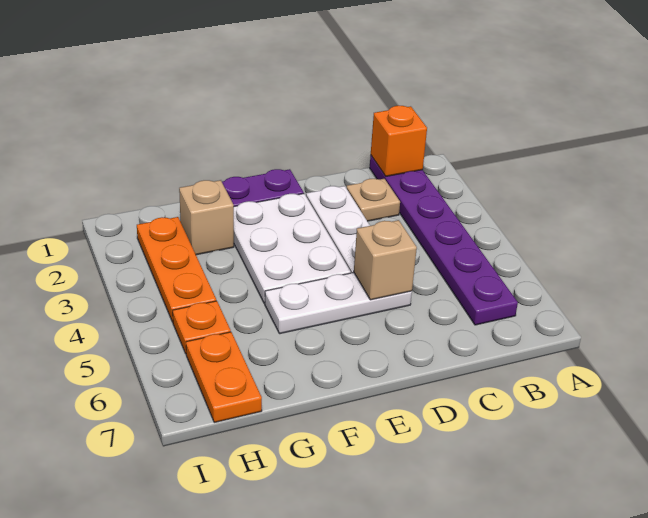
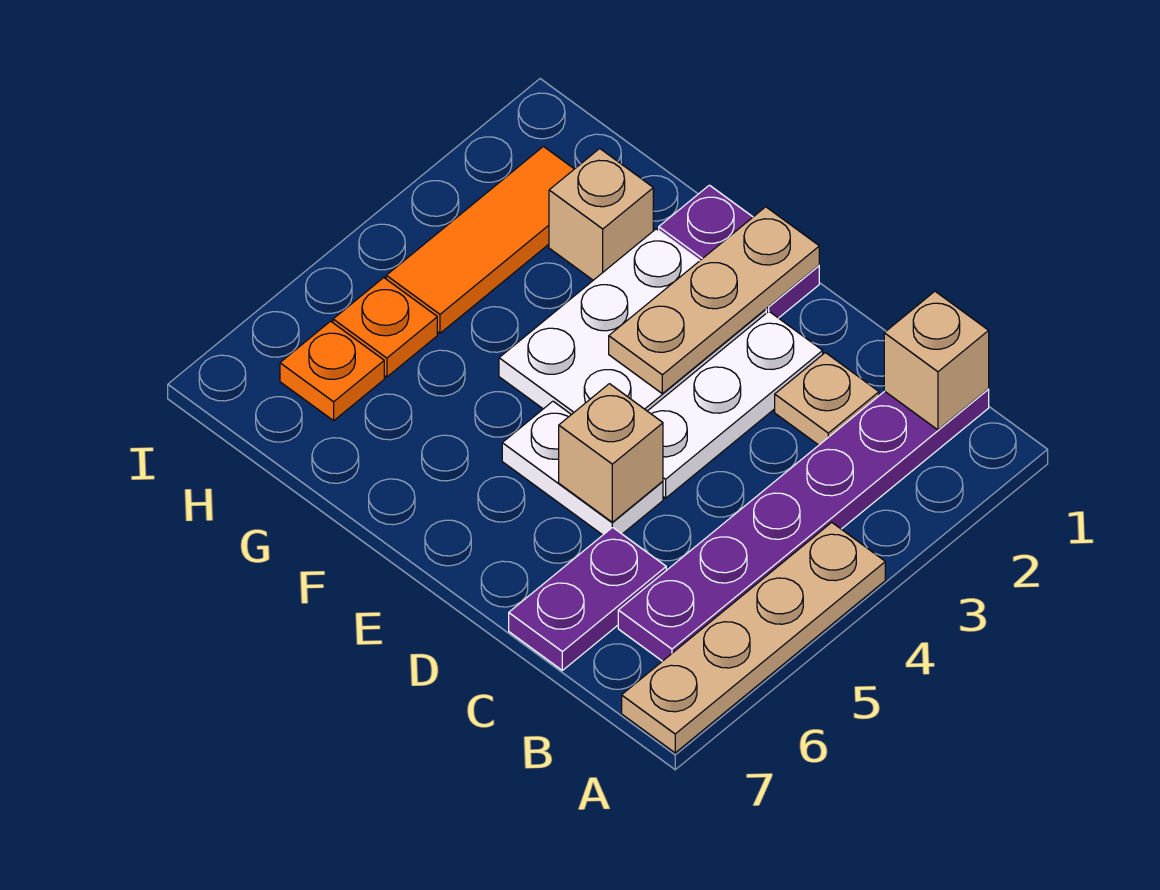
none -> tan plate A4:A7 level 1
orange brick B1 level 2 -> tan brick B1 level 2
none -> purple plate C6:C7 level 1
white plate D5:F5 level 1 -> white plate D5:E5 level 1
none -> tan plate E1:E3 level 2
orange plate H2:H4 level 1 -> orange tile H2:H4 level 1
orange plate H6:H7 level 1 -> orange plate H6 level 1

